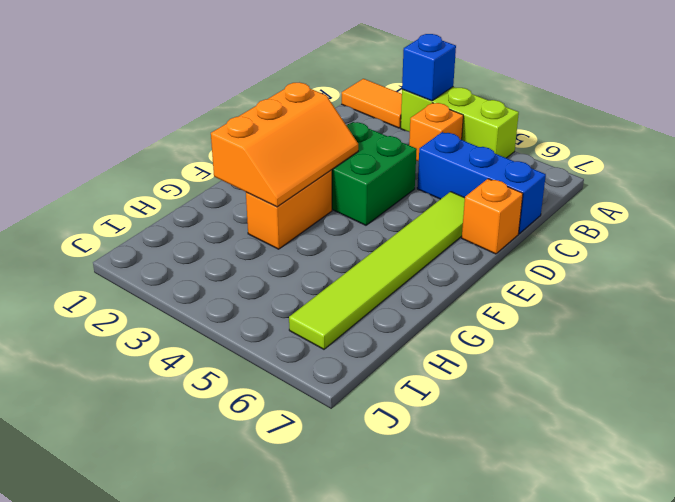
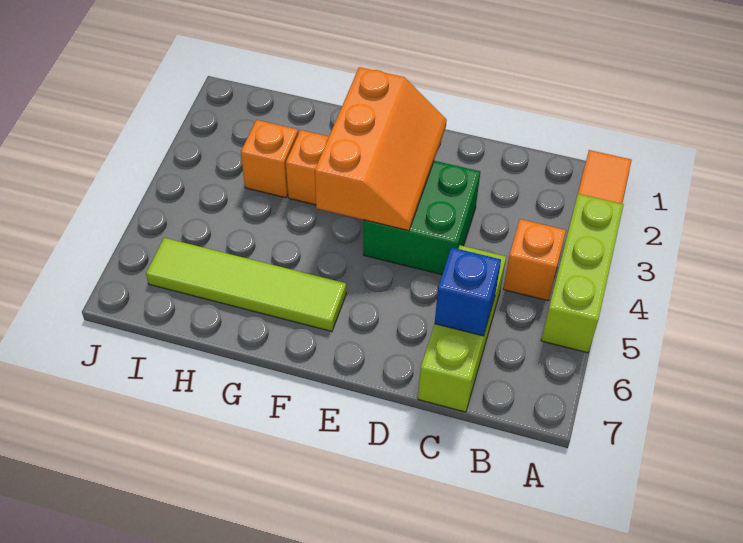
blue brick A3 level 2 -> blue brick C6 level 2
blue brick C5:C7 level 1 -> lime brick C5:C7 level 1
lime tile D6:I6 level 1 -> lime tile F6:I6 level 1
orange brick D7 level 1 -> orange brick H3 level 1
orange slope E2:G3 level 2 top 2 -> orange slope E2:F4 level 2 top F

